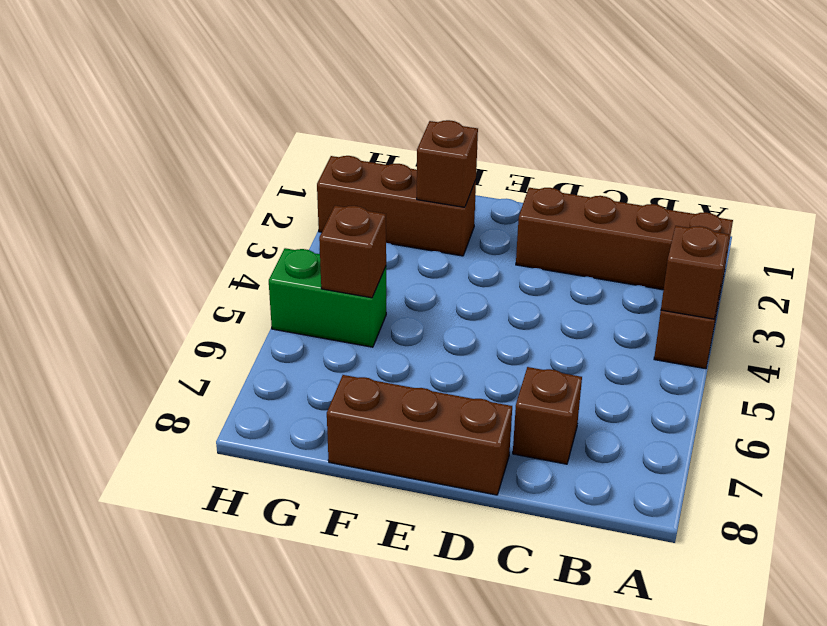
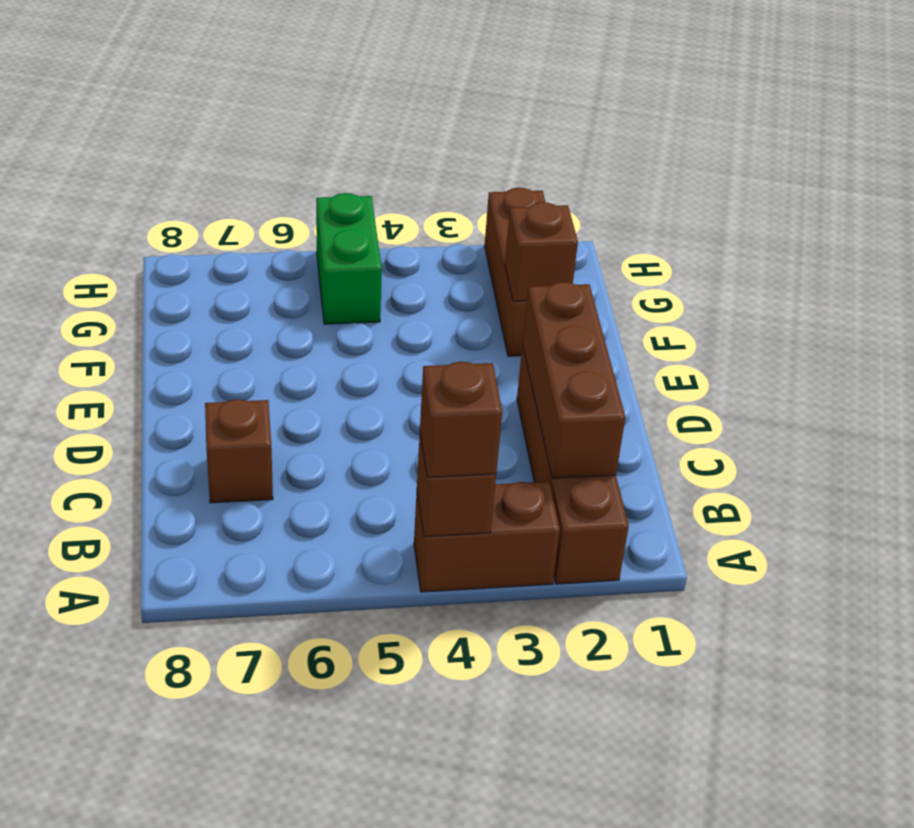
brown brick D8:F8 level 1 -> brown brick B2:D2 level 2
brown brick G5 level 2 -> brown brick A4 level 3

